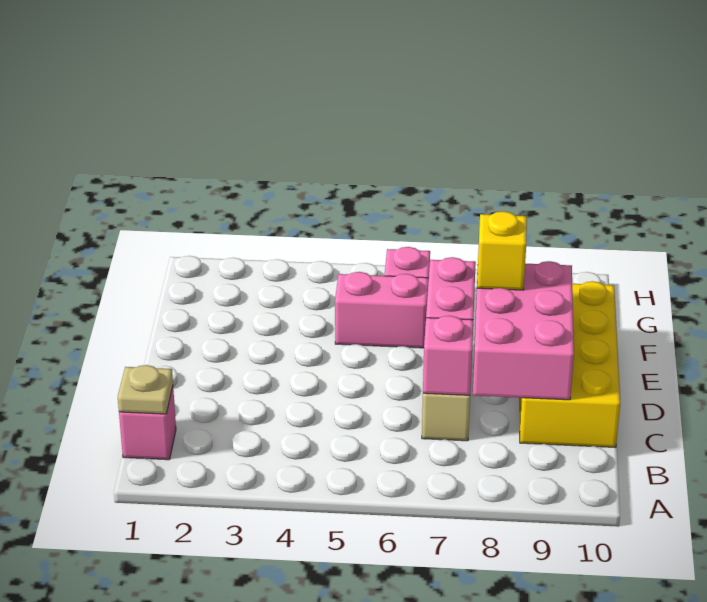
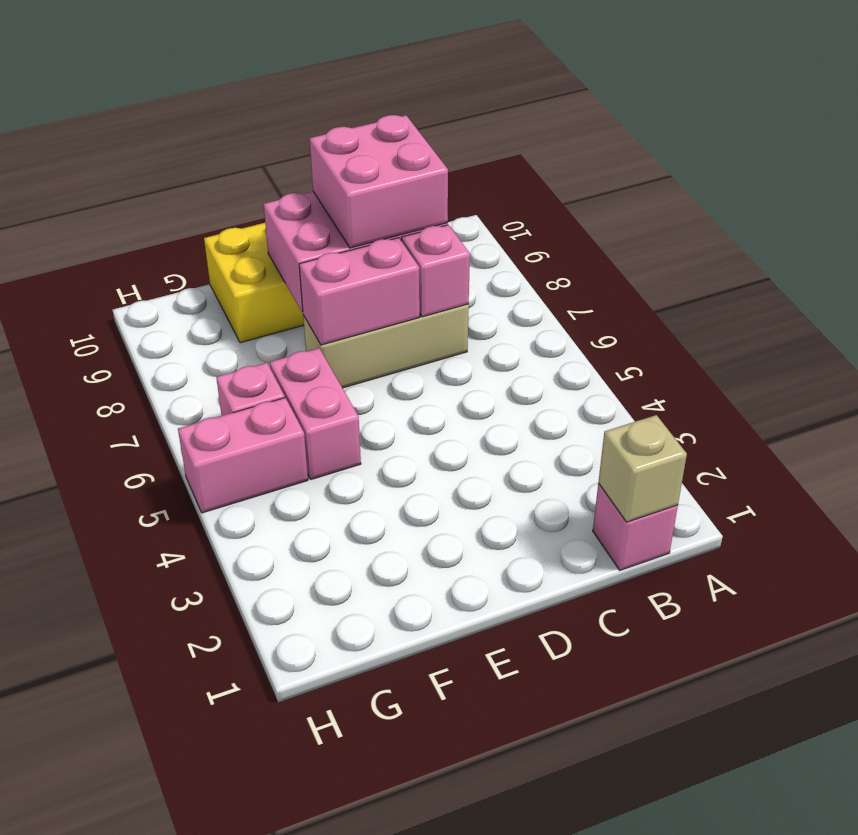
tan plate B1 level 2 -> tan brick B1 level 2
none -> pink brick C8:D9 level 3
yellow brick E8 level 3 -> none
none -> pink brick G5:H5 level 1

